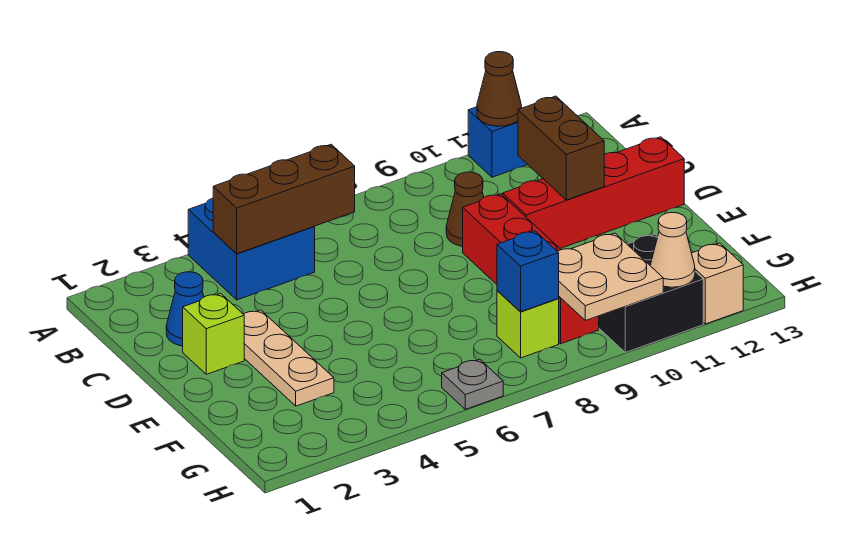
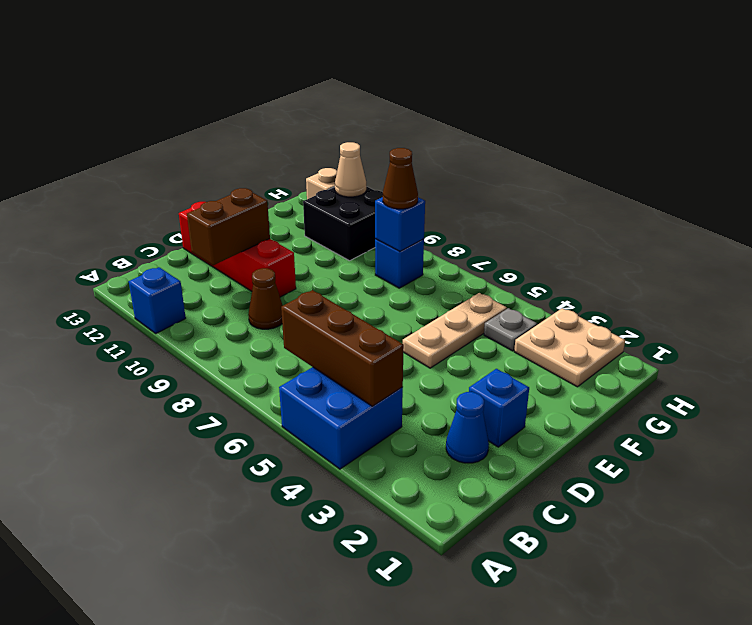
brown cone A11 level 2 -> brown cone G8 level 3
lime brick D2 level 1 -> blue brick D2 level 1
tan plate D3:F3 level 1 -> tan plate E5:G5 level 1
red brick D9:G9 level 1 -> none
lime brick G8 level 1 -> blue brick G8 level 1
tan plate G9:H10 level 2 -> tan plate G2:H3 level 1
grey plate H6 level 1 -> grey plate G4 level 1

